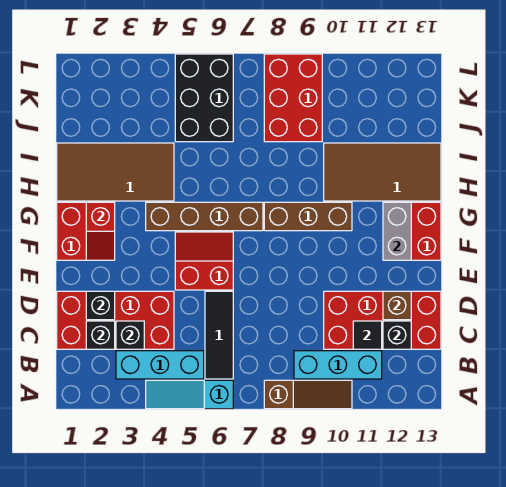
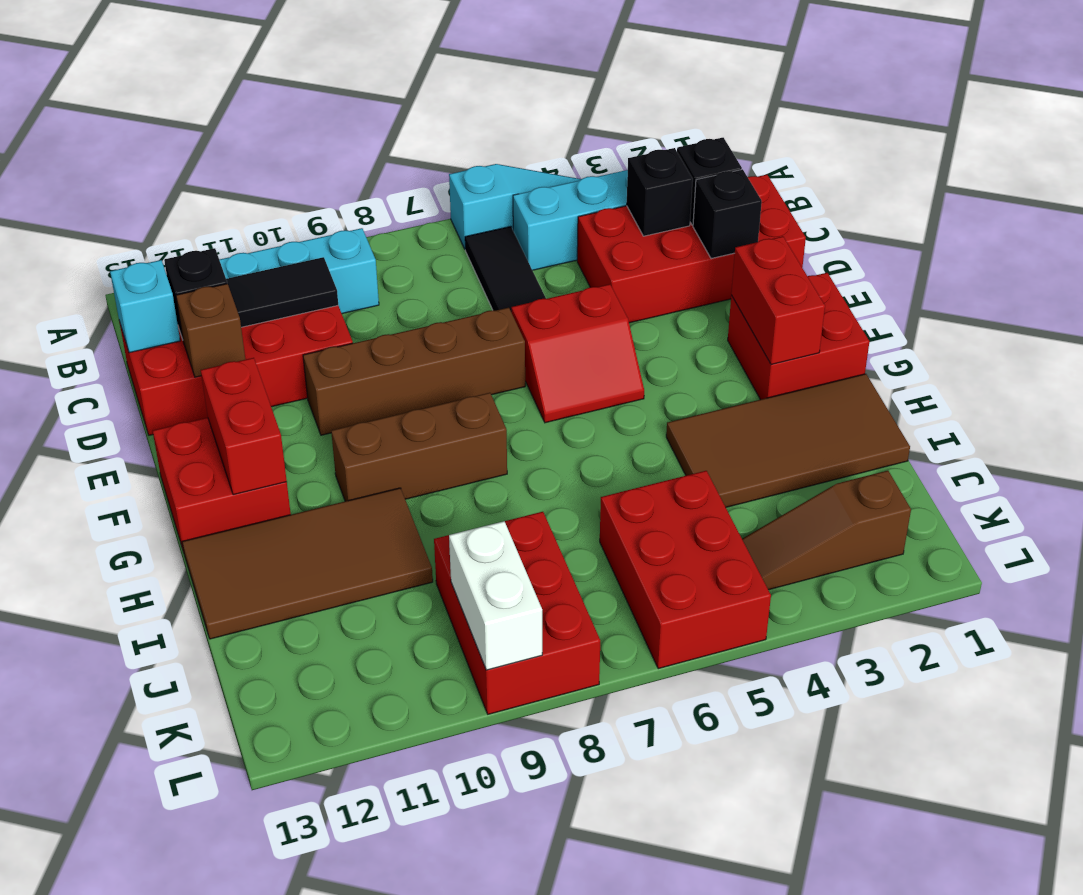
brown slope A8:A10 level 1 top 8 -> brown slope K2:K4 level 1 top 2
black tile C11 level 2 -> black tile C10:C11 level 2
none -> cyan brick C13 level 2
red slope F2:G2 level 2 top G -> red brick F2:G2 level 2
grey brick F12:G12 level 2 -> red brick F12:G12 level 2
brown brick G4:G7 level 1 -> brown brick E7:E10 level 1
black brick J5:L6 level 1 -> red brick J5:L6 level 1
none -> white brick K9:L9 level 2

